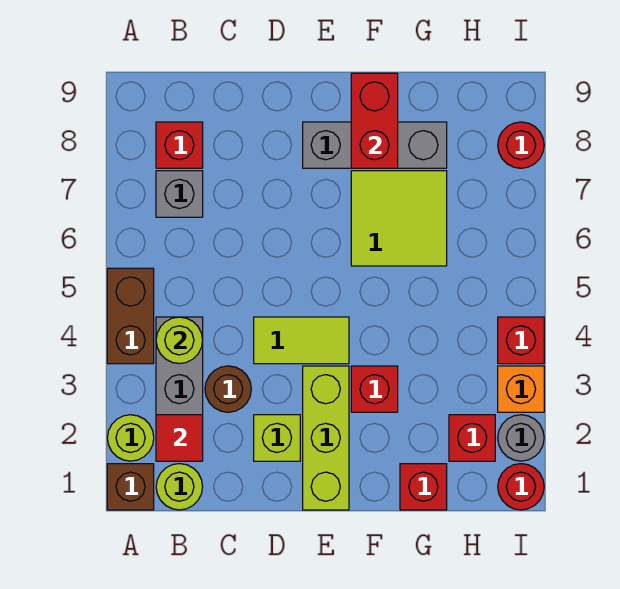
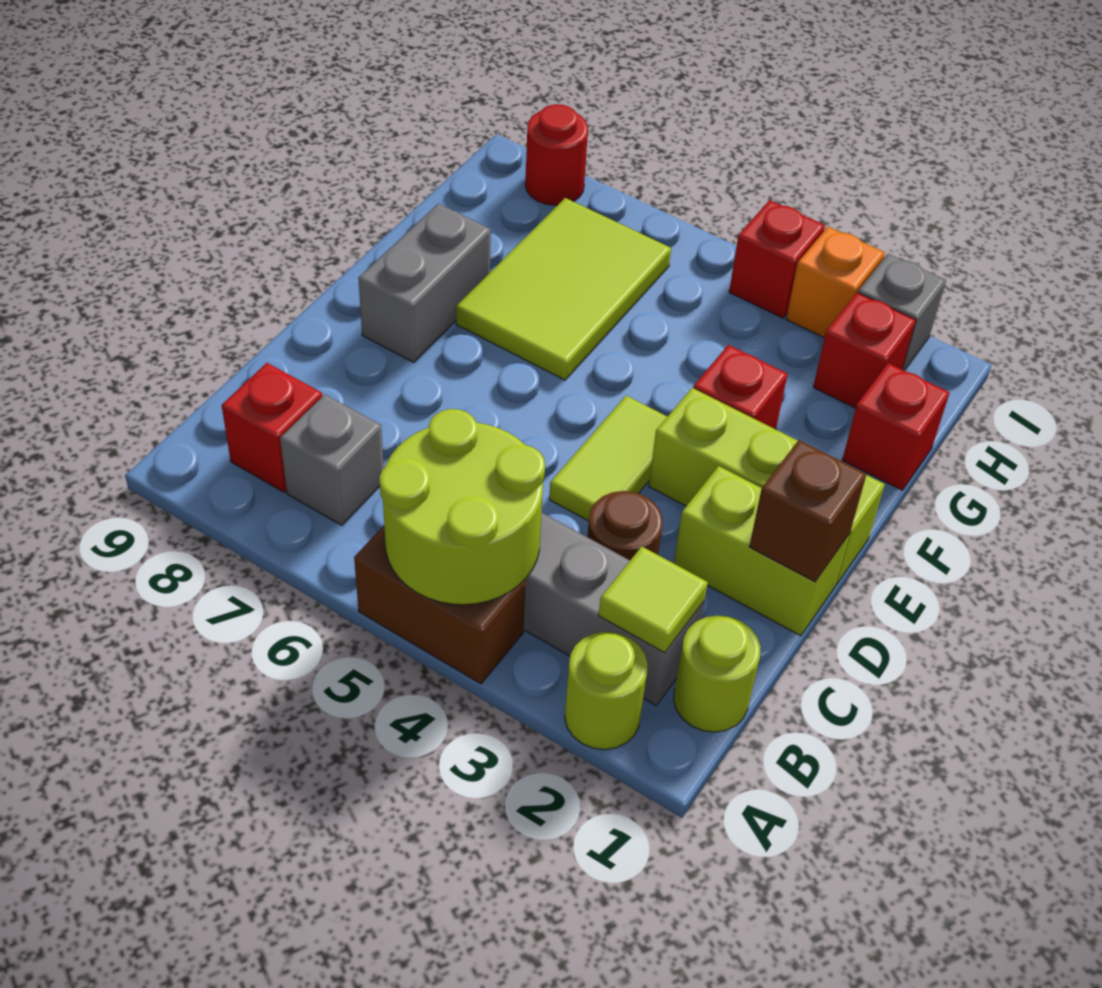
brown brick A1 level 1 -> brown brick D1 level 2
red tile B2 level 2 -> lime tile B2 level 2
lime round brick B4 level 2 -> lime round brick A4:B5 level 2
lime brick D2 level 1 -> lime brick D1:D2 level 1
grey brick E8:G8 level 1 -> grey brick E8:F8 level 1
lime tile F6:G7 level 1 -> lime tile F6:H7 level 1
red brick F8:F9 level 2 -> none
red round brick I1 level 1 -> none
grey round brick I2 level 1 -> grey brick I2 level 1

